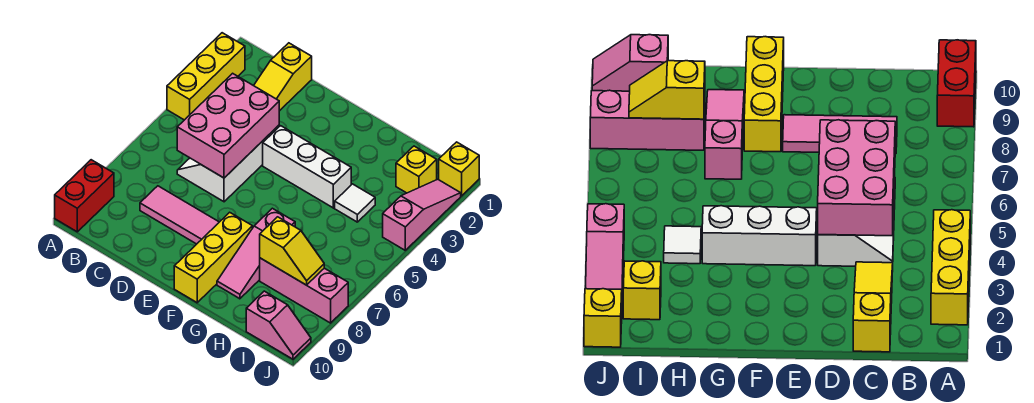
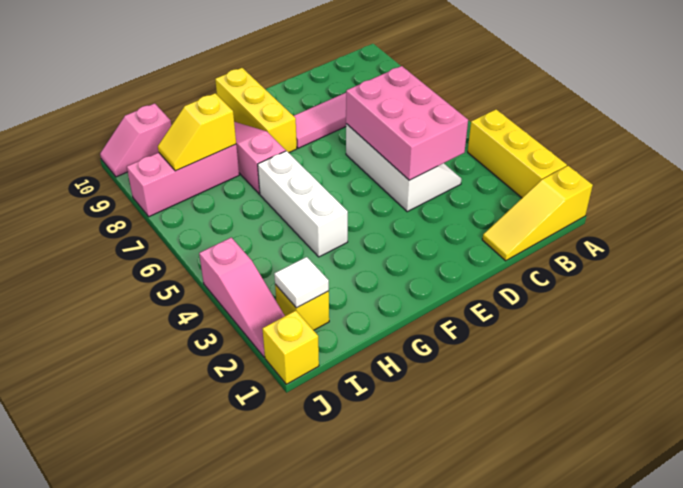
red brick A9:A10 level 1 -> none
yellow slope C1:C3 level 1 top 1 -> yellow slope A1:C1 level 1 top A
white brick E4:G4 level 1 -> white brick G4:G6 level 1
white tile H4 level 1 -> white tile I2 level 2

